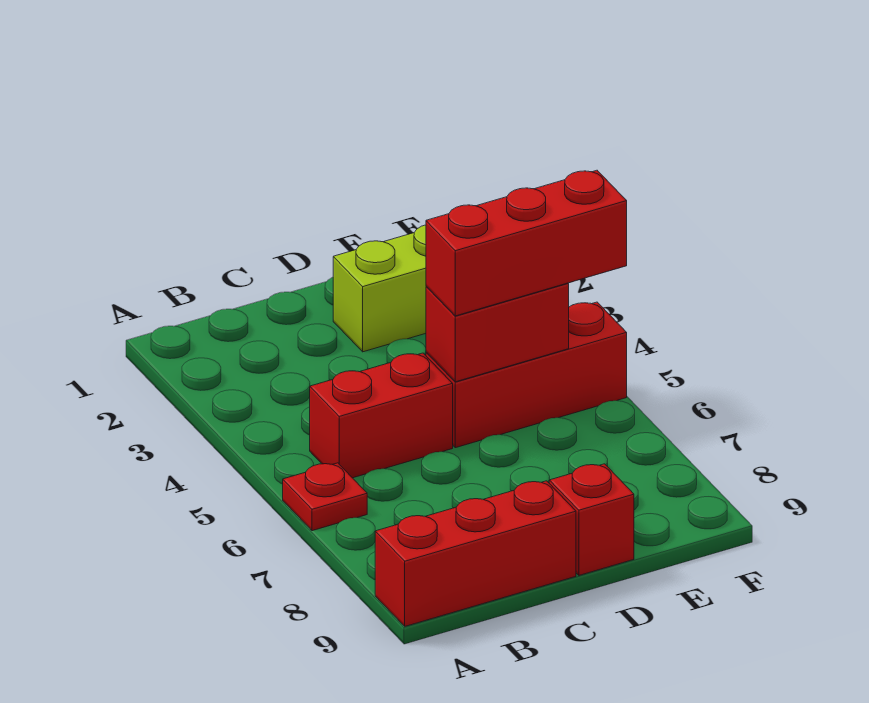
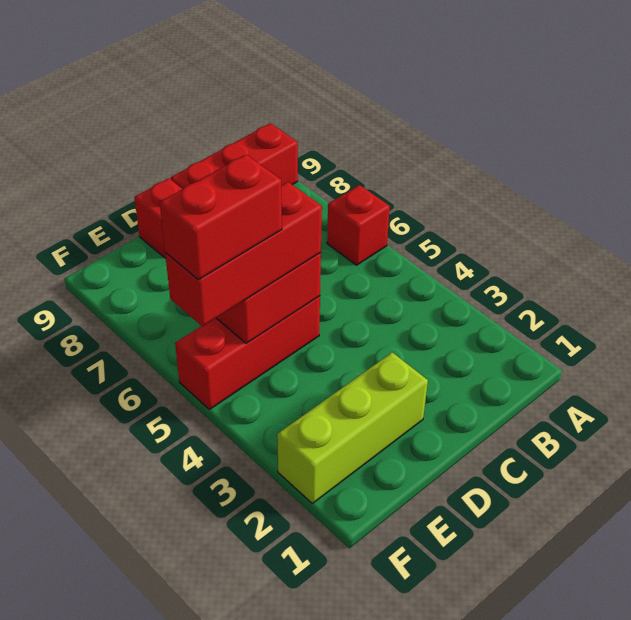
red plate A6 level 1 -> red brick A6 level 1
red brick B5:C5 level 1 -> red brick E5:F5 level 4

